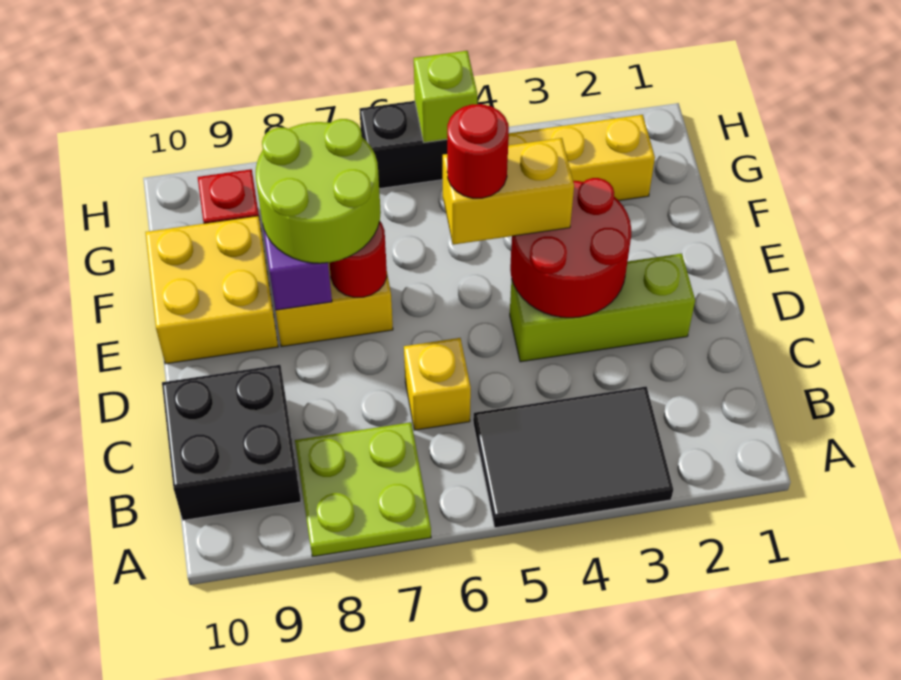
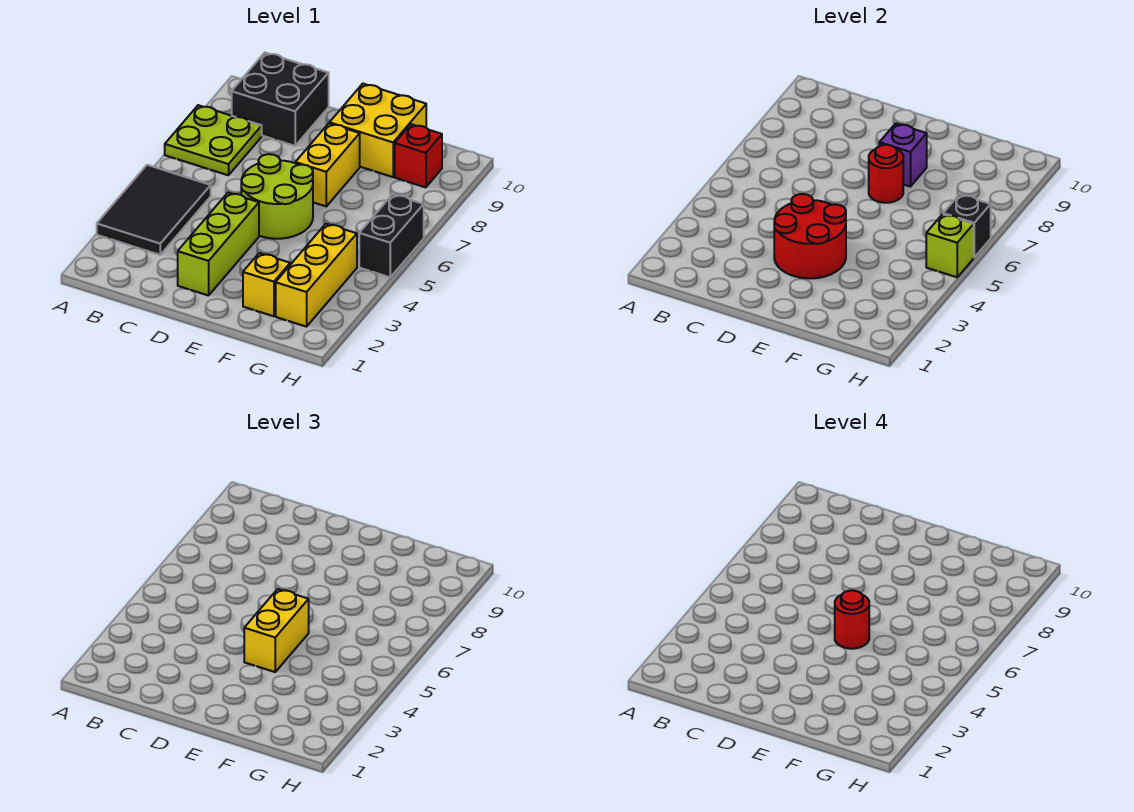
yellow brick C6 level 1 -> yellow brick F2 level 1
lime round brick E7:F8 level 3 -> lime round brick D5:E6 level 1
none -> black brick H6 level 2

